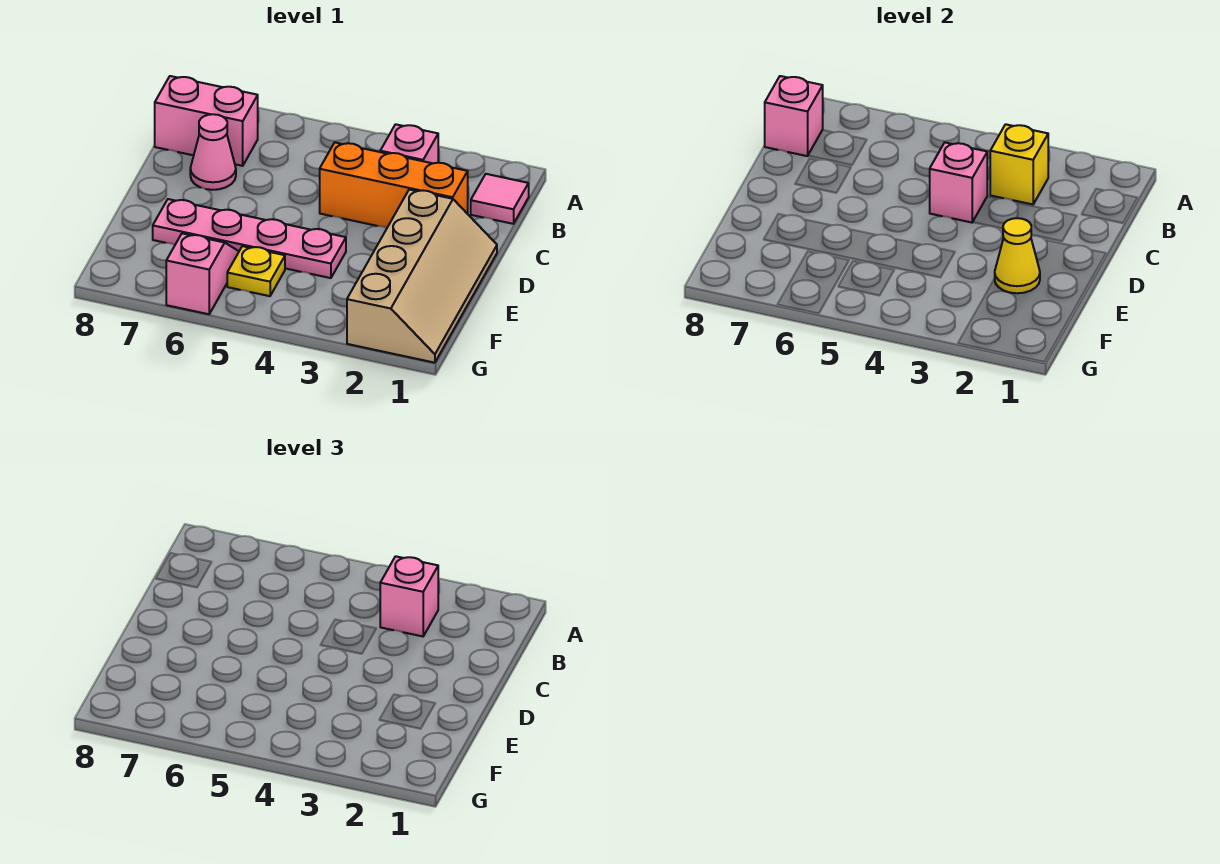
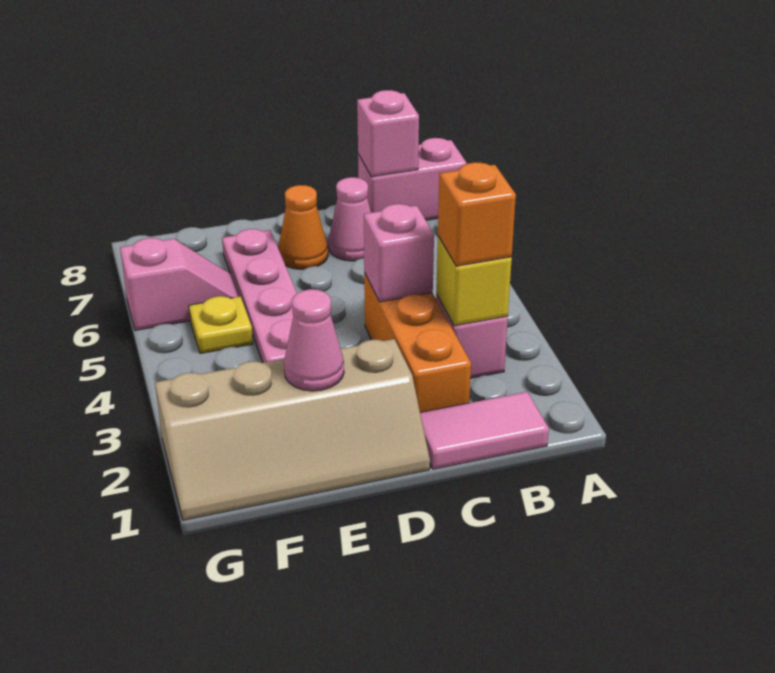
pink tile B1 level 1 -> pink tile B1:C1 level 1
pink brick B3 level 3 -> orange brick B3 level 3
pink brick B7:B8 level 1 -> pink brick A8:B8 level 1
none -> orange cone D7 level 1
yellow cone E2 level 2 -> pink cone E2 level 2

